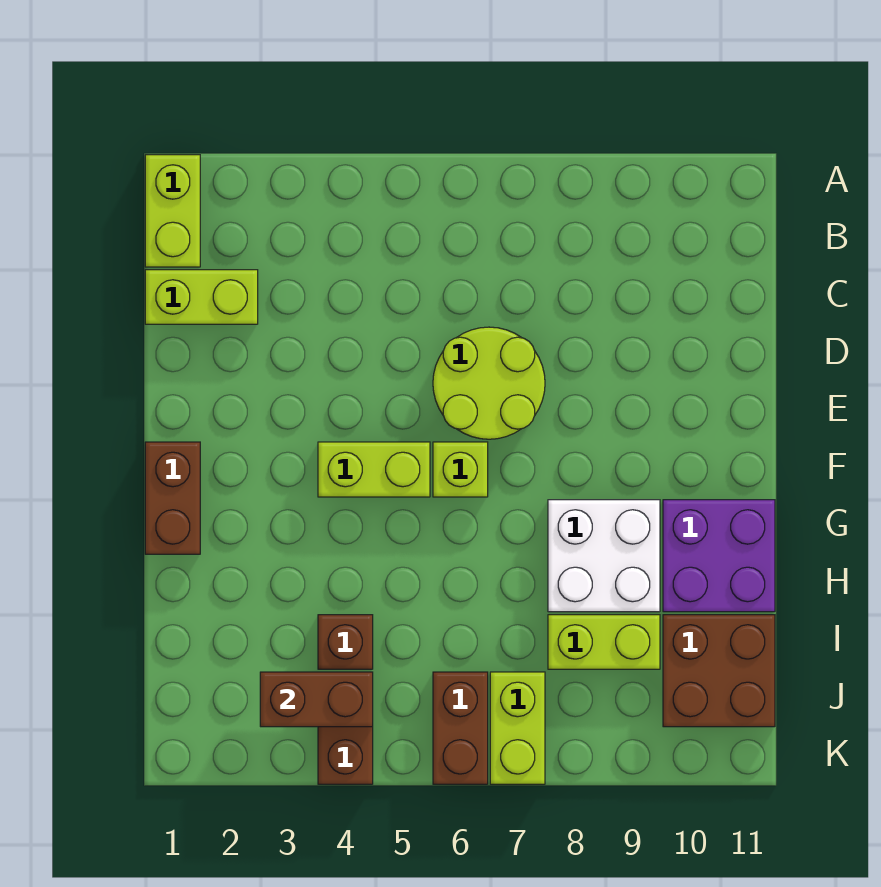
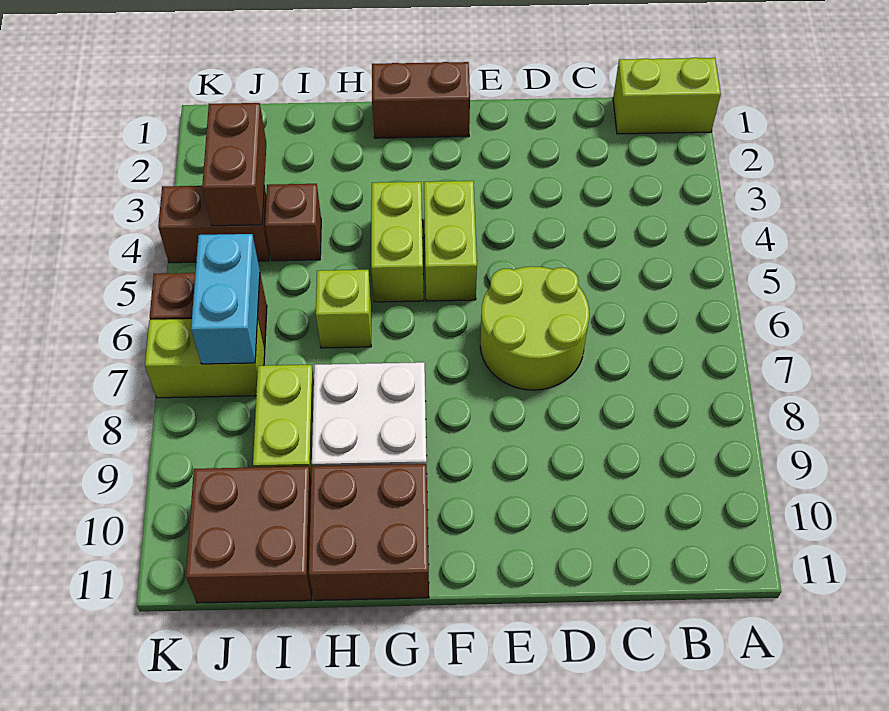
lime brick C1:C2 level 1 -> lime brick G4:G5 level 1
lime brick F6 level 1 -> lime brick H6 level 1
purple brick G10:H11 level 1 -> brown brick G10:H11 level 1
none -> cyan brick J6:J7 level 2

